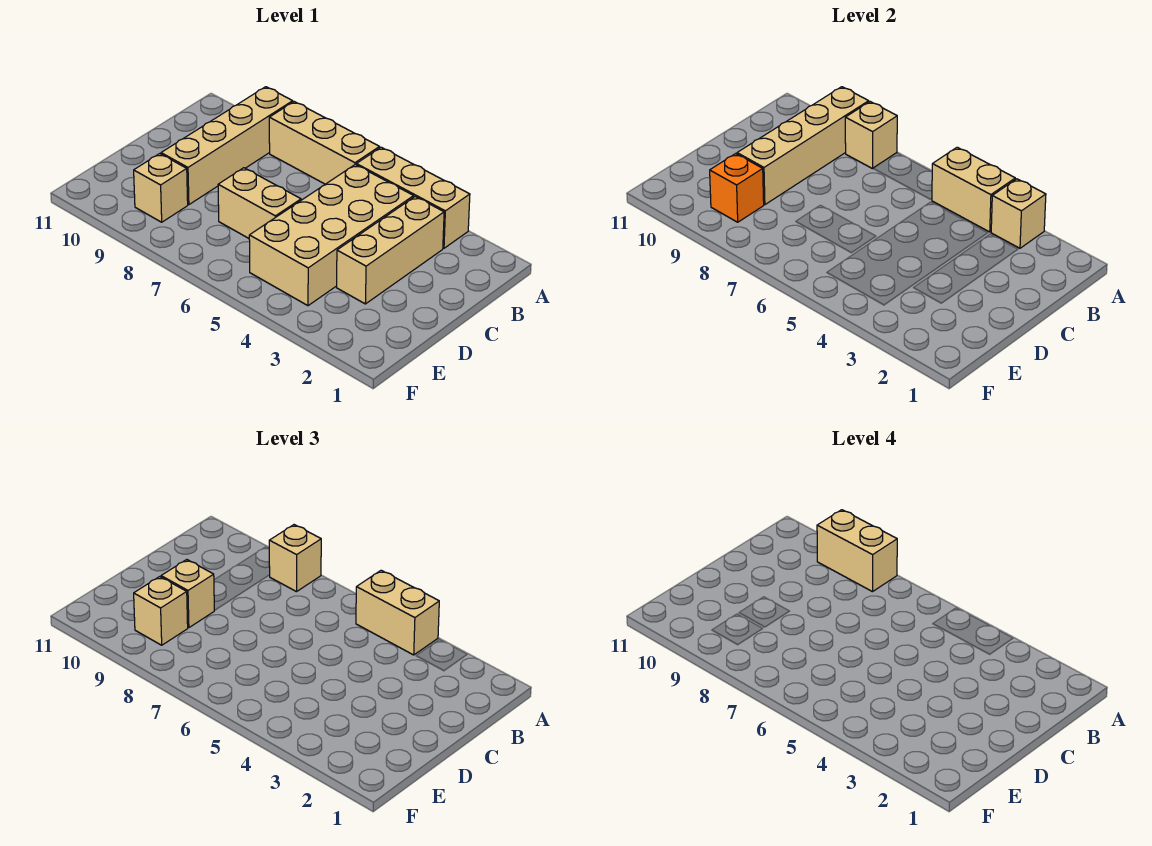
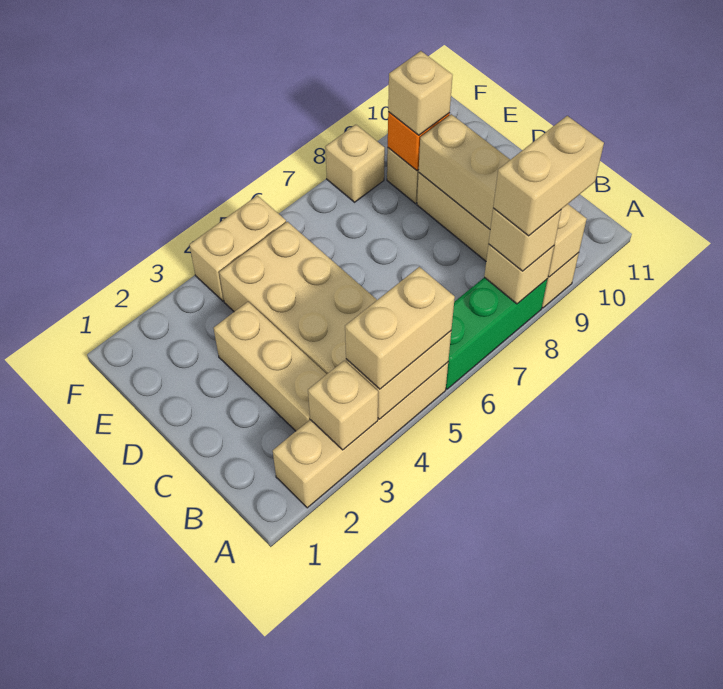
tan brick A3:A5 level 1 -> tan brick A2:A5 level 1
tan brick A6:A8 level 1 -> green brick A6:A8 level 1
tan brick D6:D7 level 1 -> tan brick F4:F5 level 1
tan brick D9 level 3 -> tan brick F8 level 1

